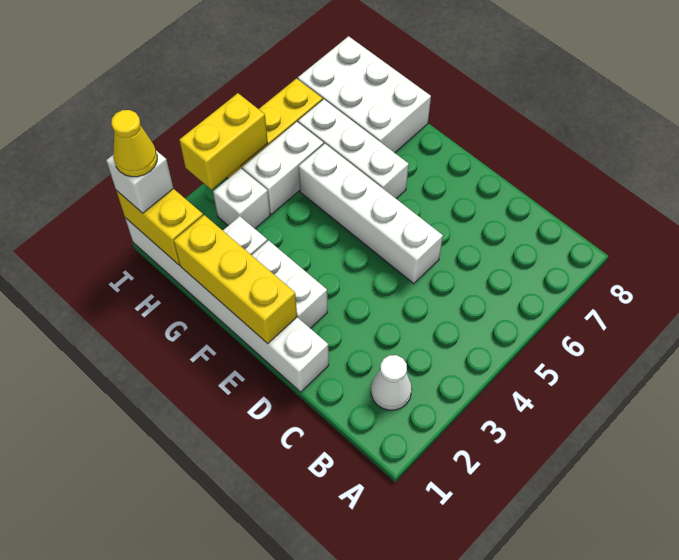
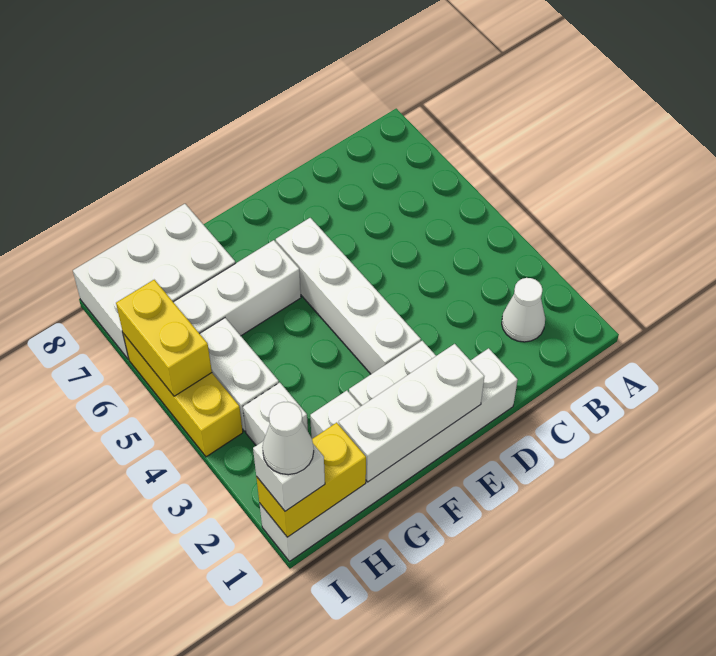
white brick D5:G5 level 1 -> white brick E3:E6 level 1
yellow brick E1:G1 level 2 -> white brick E1:G1 level 2
yellow cone I1 level 4 -> white cone I1 level 4
yellow brick I3:I4 level 2 -> yellow brick I5:I6 level 2

